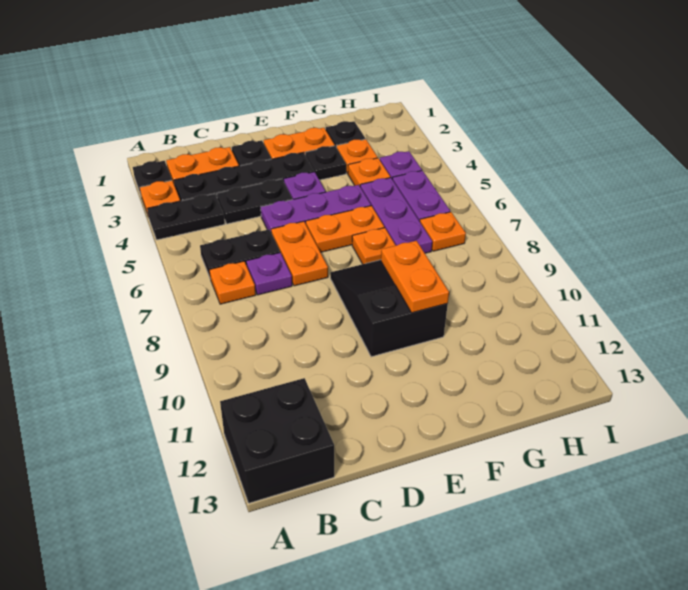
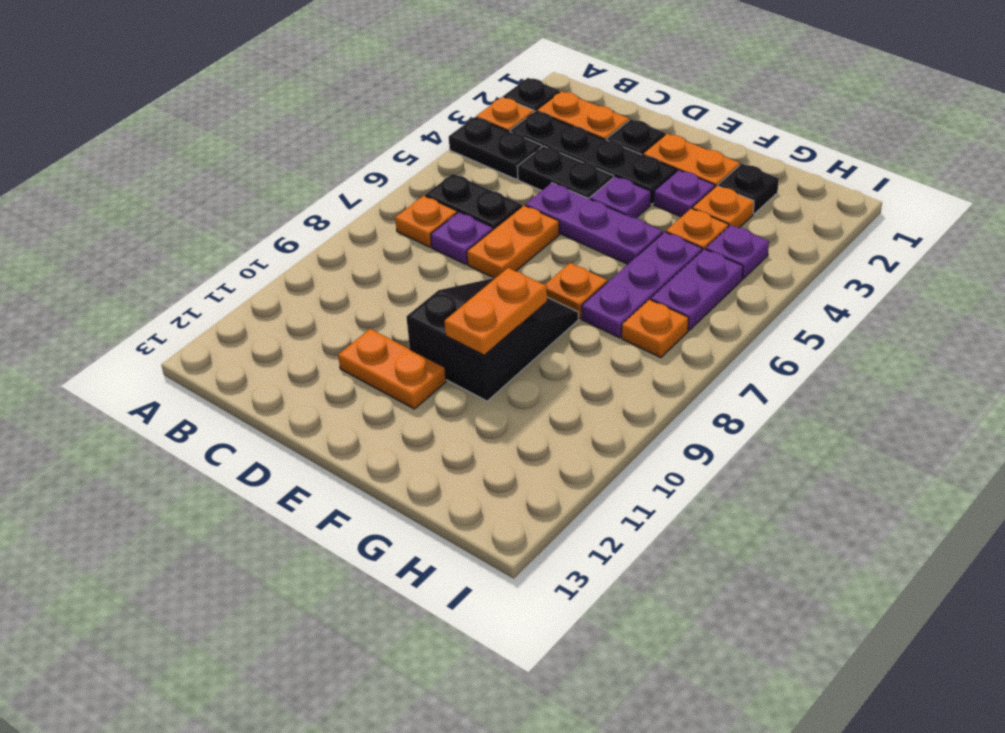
black brick A12:B13 level 1 -> none
orange plate E6:F6 level 1 -> orange plate D11:E11 level 1
black plate F3 level 1 -> purple plate F3 level 1

